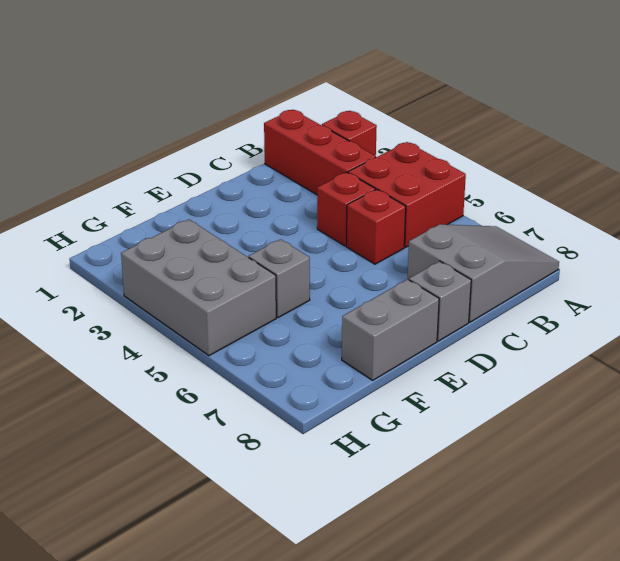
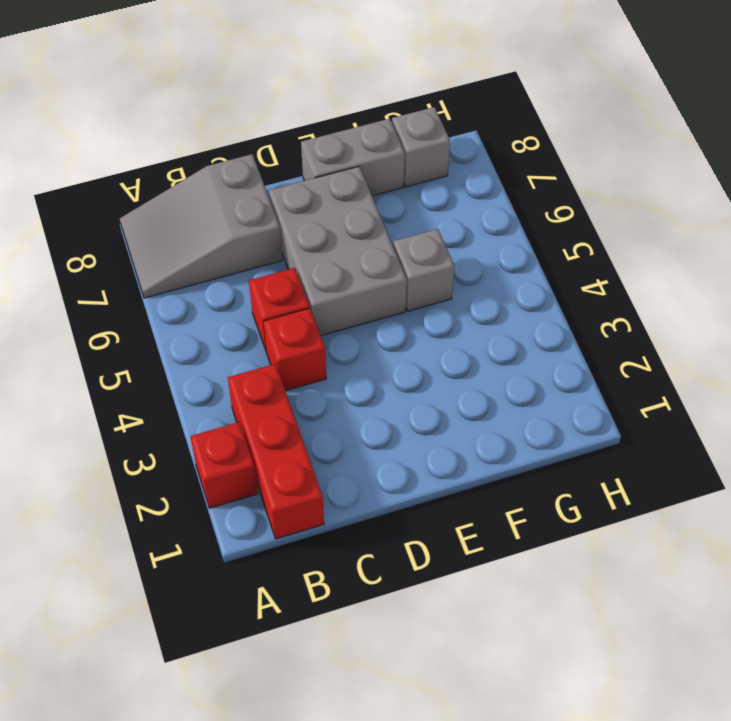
red brick A4:B5 level 1 -> none
grey brick D8 level 1 -> grey brick G8 level 1
grey brick G3:H5 level 1 -> grey brick D5:E7 level 1

